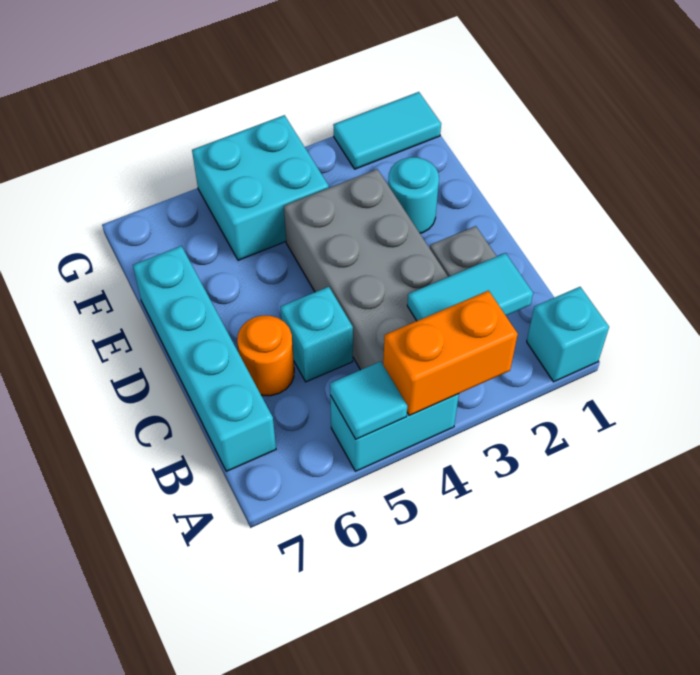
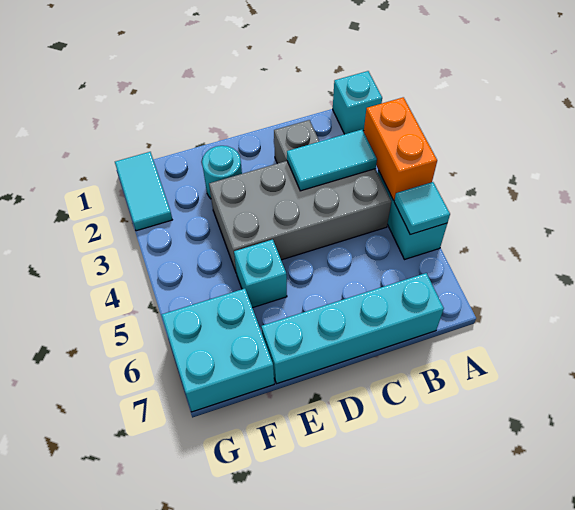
cyan tile B2:B3 level 2 -> cyan tile B3:C3 level 2
cyan brick C5 level 1 -> cyan brick E5 level 1
orange round brick C6 level 1 -> none
cyan brick F4:G5 level 1 -> cyan brick F6:G7 level 1

